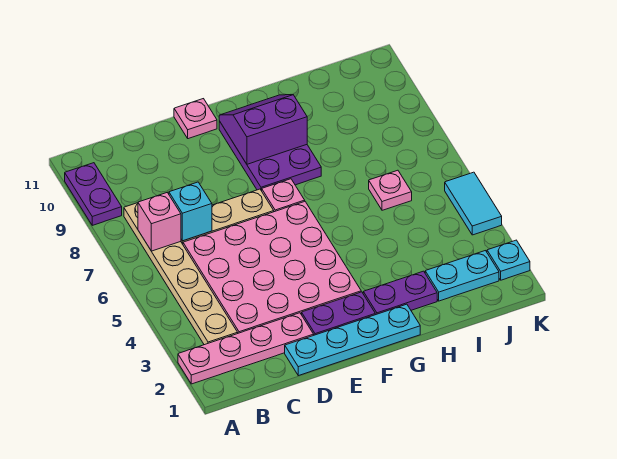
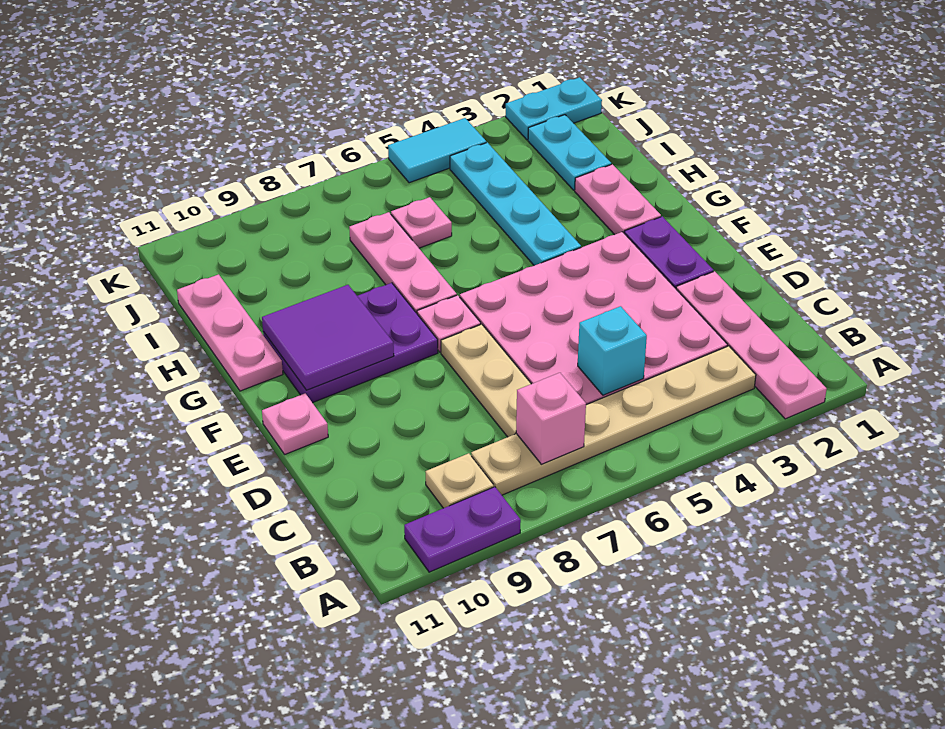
none -> tan plate B9 level 1
cyan brick C7 level 2 -> cyan brick C5 level 2
cyan plate D1:G1 level 1 -> cyan plate G4:J4 level 1
purple slope F9:G10 level 2 top 9 -> purple tile F9:G10 level 2
purple plate G2:H2 level 1 -> pink plate G2:H2 level 1
none -> pink plate G7:I7 level 1
none -> pink plate G11:I11 level 1
cyan plate K2 level 1 -> cyan plate K1:K2 level 1

